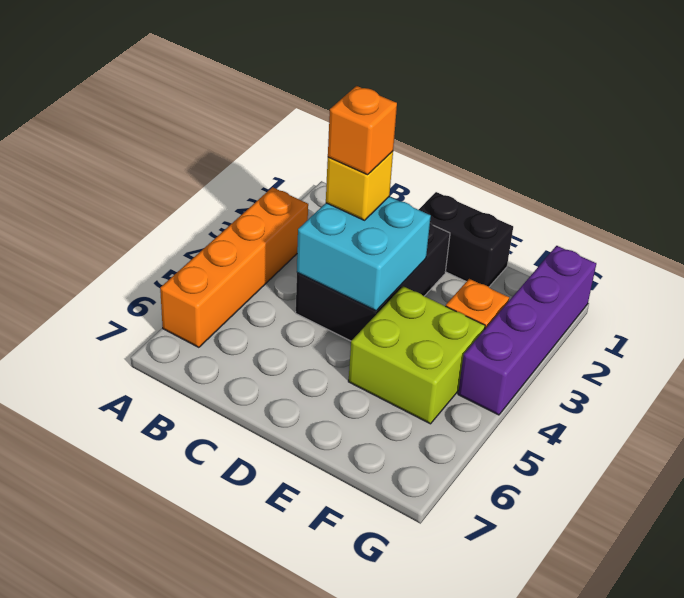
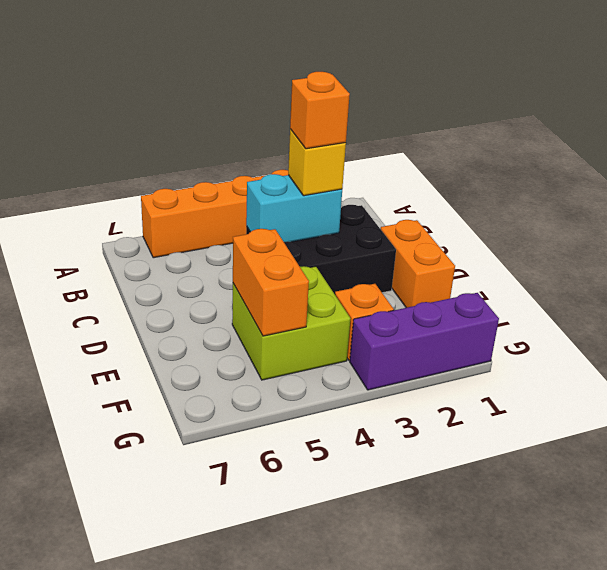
cyan brick C3:D4 level 2 -> cyan brick C3:C4 level 2
black brick D1:E1 level 1 -> orange brick D1:E1 level 1
none -> orange brick E5:F5 level 2
purple brick G1:G4 level 1 -> purple brick G1:G3 level 1

